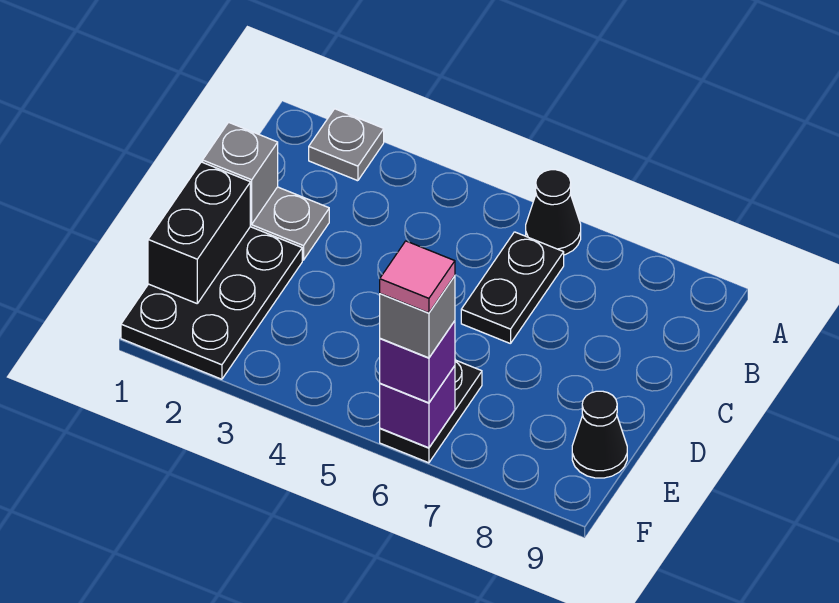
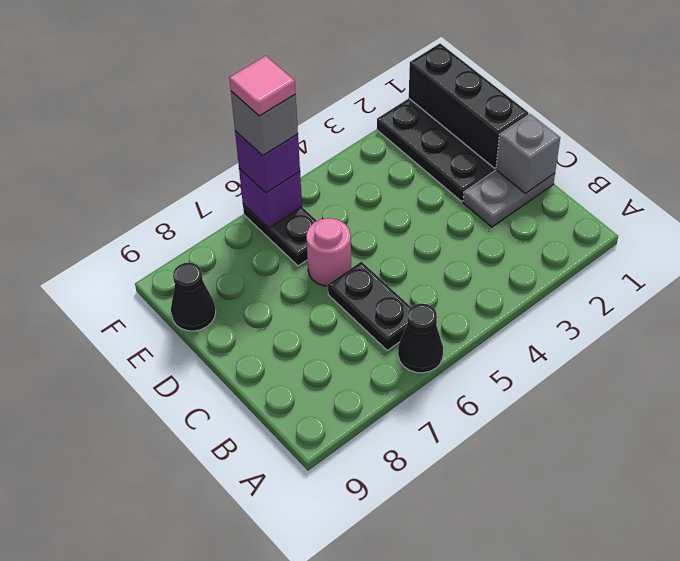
grey plate A2 level 1 -> none
black brick D1:E1 level 2 -> black brick D1:F1 level 2
none -> pink round brick D6 level 1

